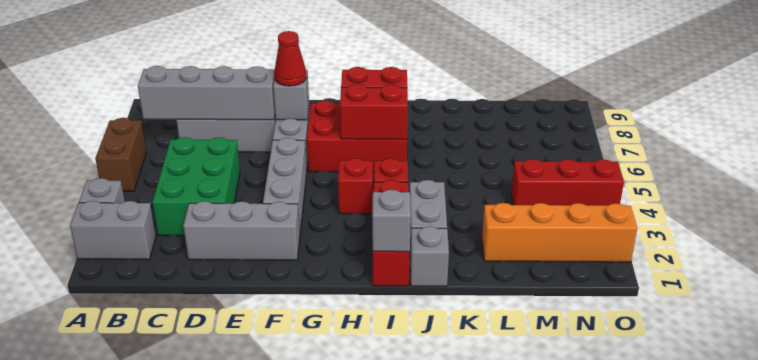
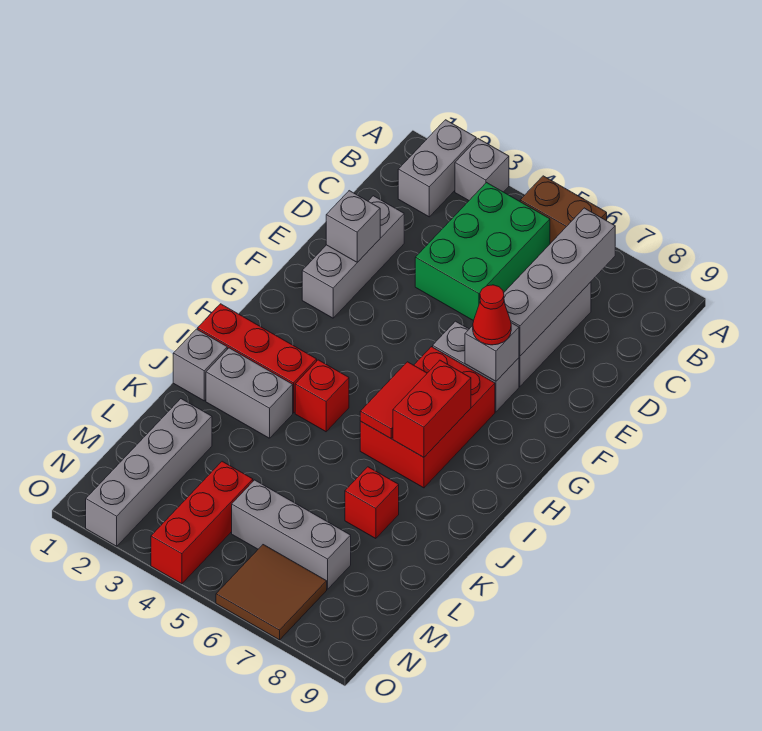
green brick C3:D5 level 1 -> green brick B4:D5 level 1
grey brick F3:F5 level 1 -> grey brick M5:M7 level 1
red brick H4 level 1 -> red brick K7 level 1
red brick H6:I6 level 2 -> red tile H6:I6 level 2
grey brick I1 level 2 -> grey brick E2 level 2
orange brick L2:O2 level 1 -> grey brick L2:O2 level 1
none -> brown tile N6:O7 level 1

